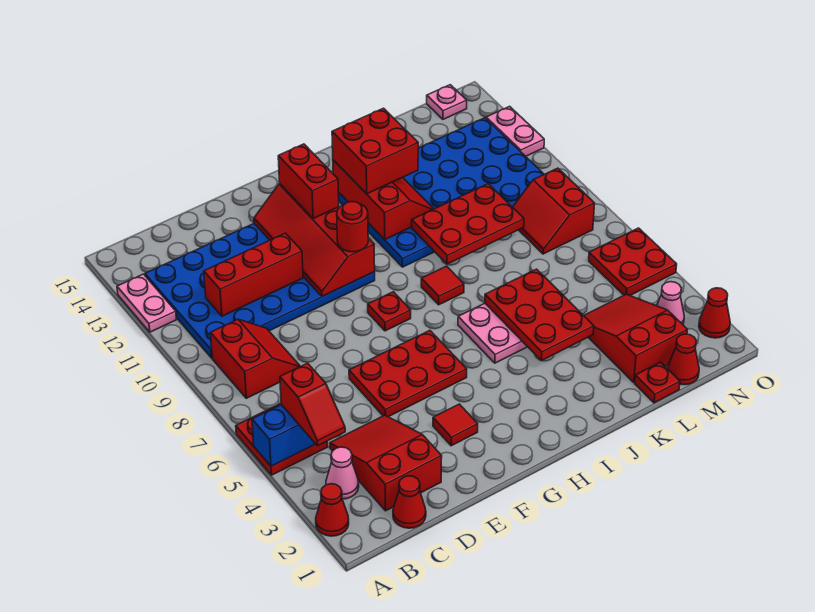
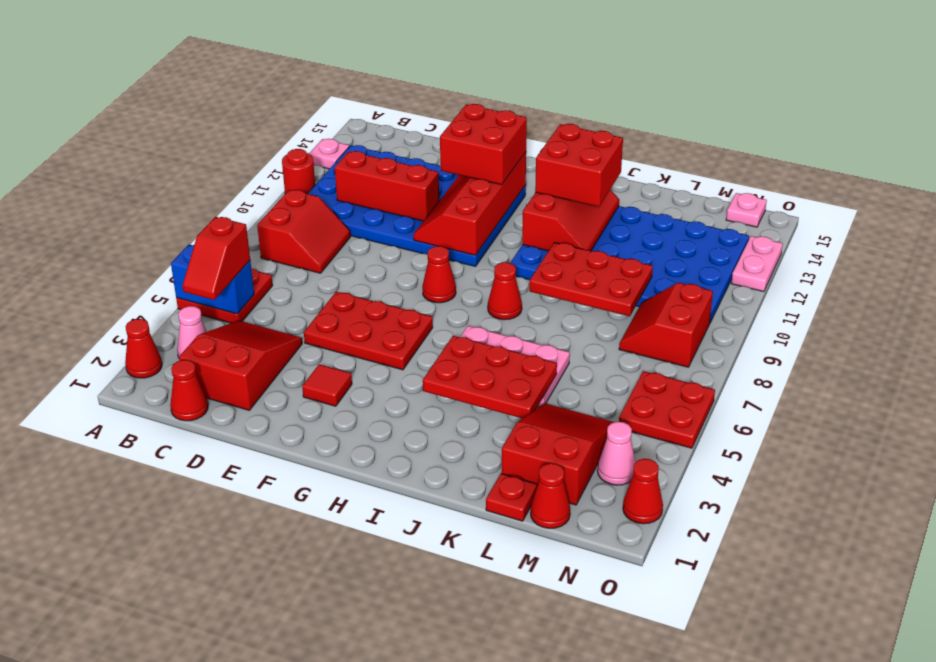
pink plate A12:A13 level 1 -> pink plate A13 level 1
red plate G8 level 1 -> red cone G8 level 1
red round brick G10 level 3 -> red round brick A11 level 1
red brick G12:G13 level 3 -> red brick F12:G13 level 3
red tile I8 level 1 -> red cone I8 level 1
red plate J4:K6 level 2 -> red plate I4:K5 level 2

